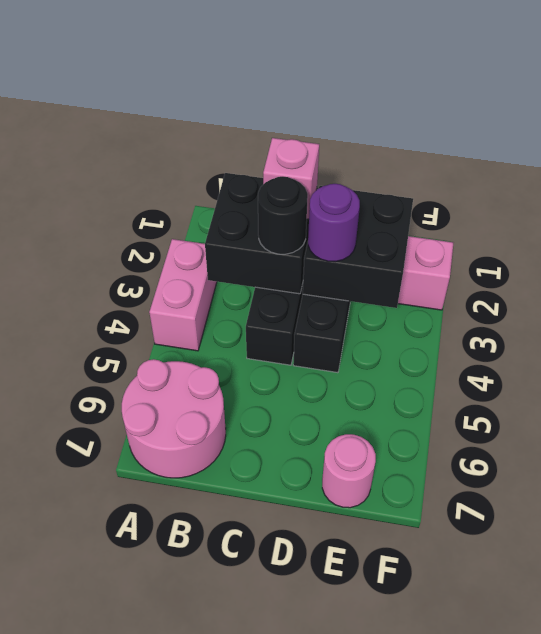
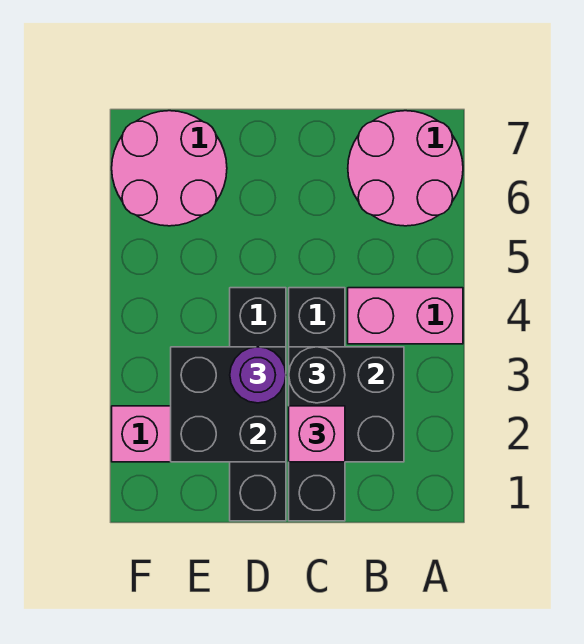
pink brick A3:A4 level 1 -> pink brick A4:B4 level 1
pink round brick E7 level 1 -> pink round brick E6:F7 level 1

